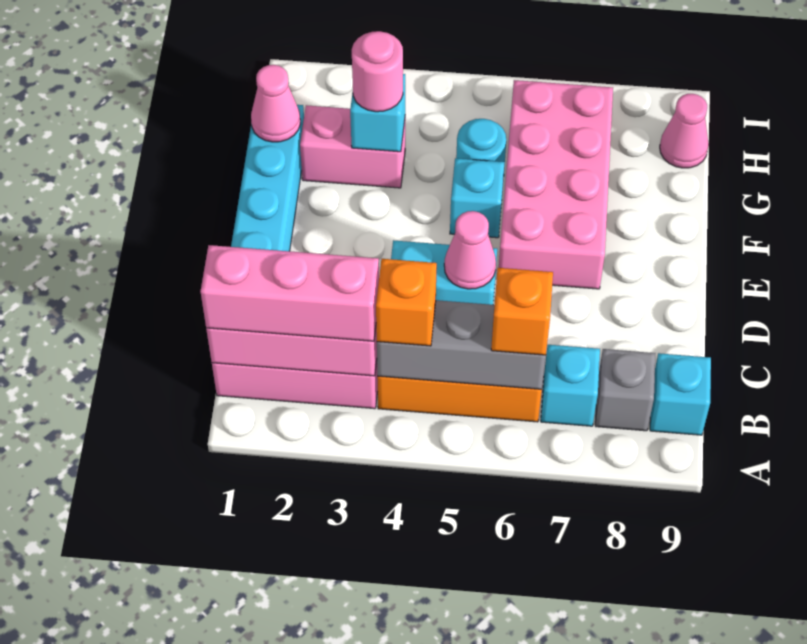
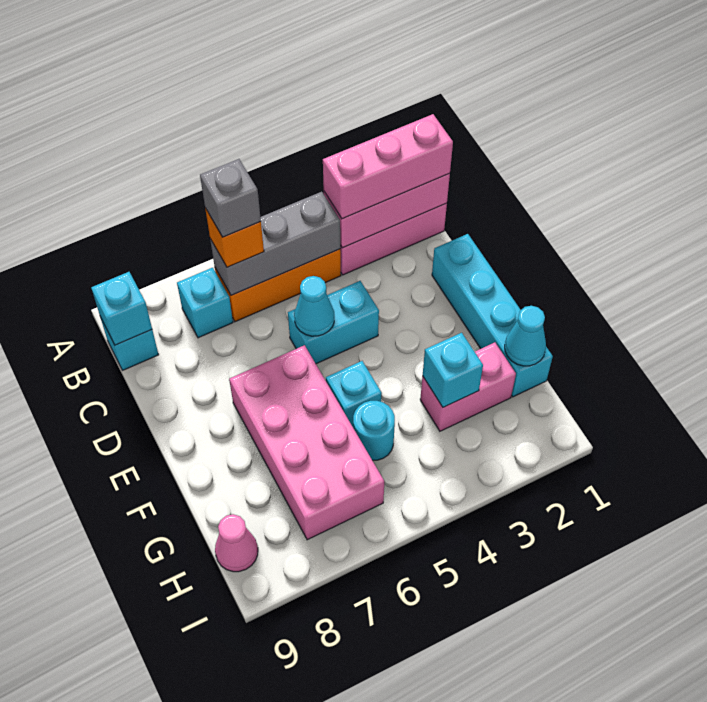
orange brick B4 level 3 -> none
grey brick B8 level 1 -> grey brick B6 level 4
none -> cyan brick B9 level 2
pink cone D5 level 2 -> cyan cone D5 level 2
pink cone G1 level 2 -> cyan cone G1 level 2
pink round brick G3 level 3 -> none

